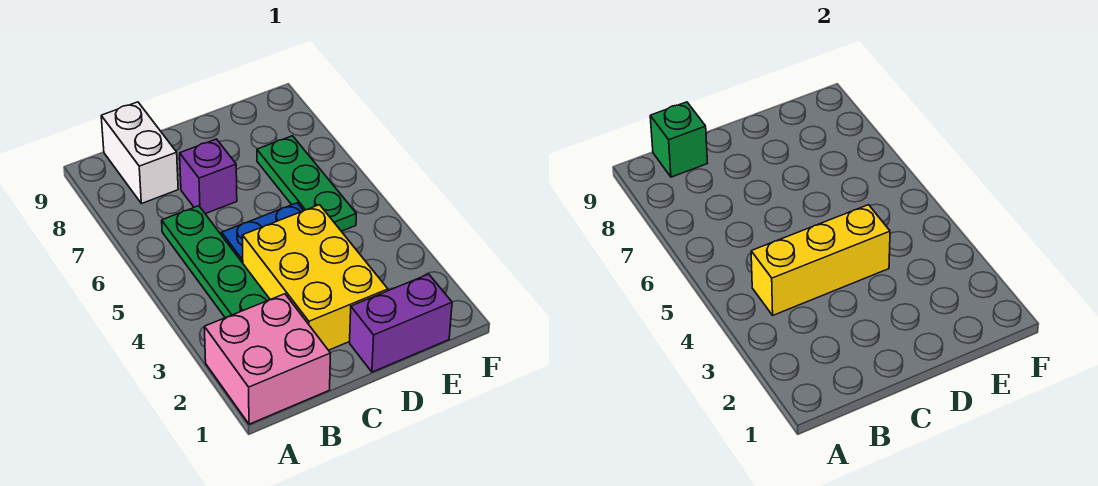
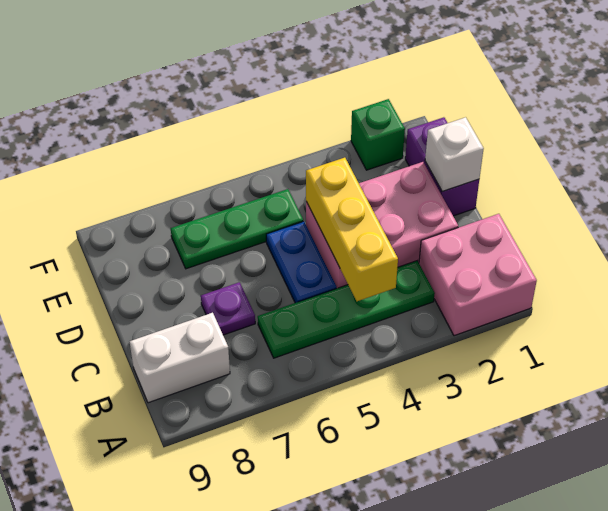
green brick B9 level 2 -> green brick F2 level 1
yellow brick C2:D4 level 1 -> pink brick C2:D4 level 1
purple brick C7 level 1 -> purple plate C7 level 1
none -> white brick D1 level 2

